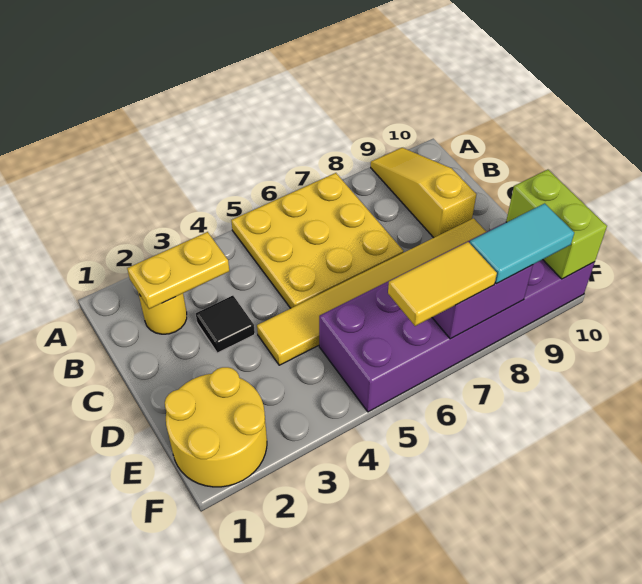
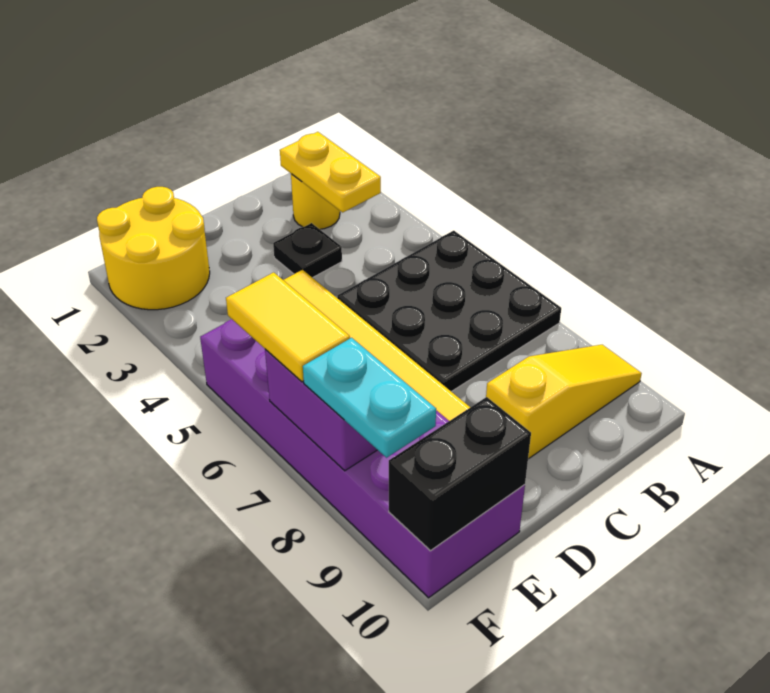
yellow plate A5:C7 level 1 -> black plate A5:C7 level 1
black tile C3 level 1 -> black plate C3 level 1
lime brick E10:F10 level 2 -> black brick E10:F10 level 2
cyan tile F8:F9 level 3 -> cyan plate F8:F9 level 3

